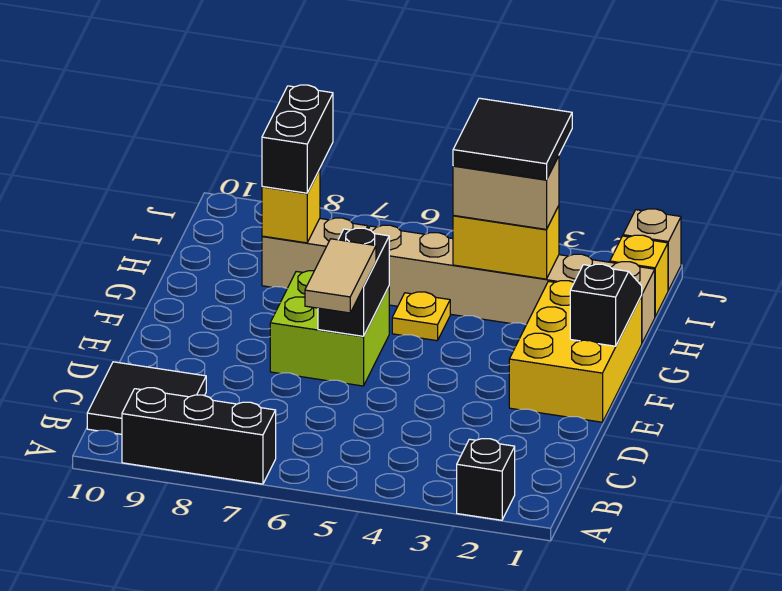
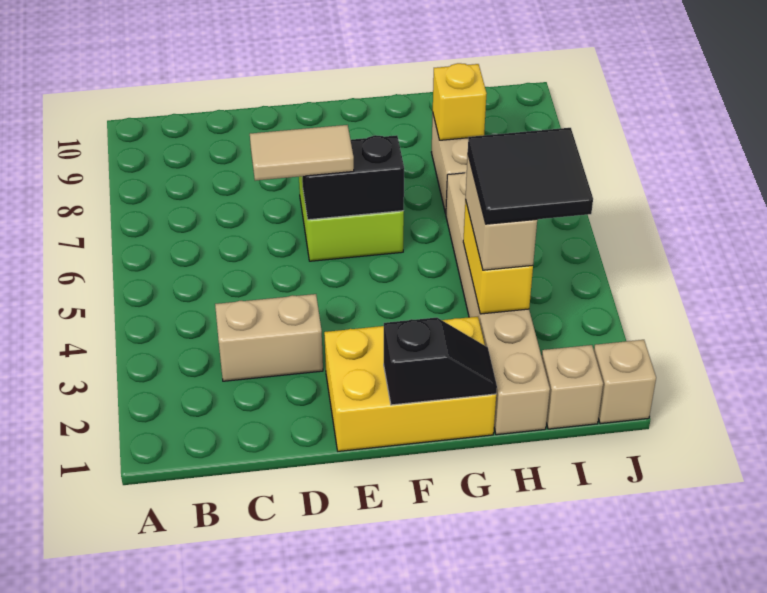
black brick A2 level 1 -> none
black brick A7:A9 level 1 -> none
black tile B9:C10 level 1 -> none
none -> tan brick C3:D3 level 1
yellow plate G5 level 1 -> none
black brick H8:I8 level 3 -> none
yellow brick I1 level 1 -> tan brick I1 level 1

